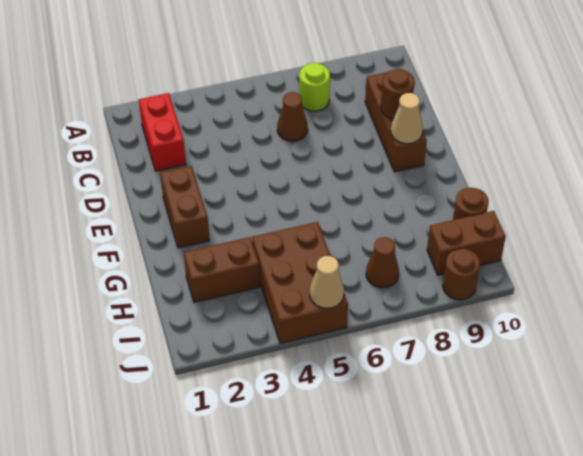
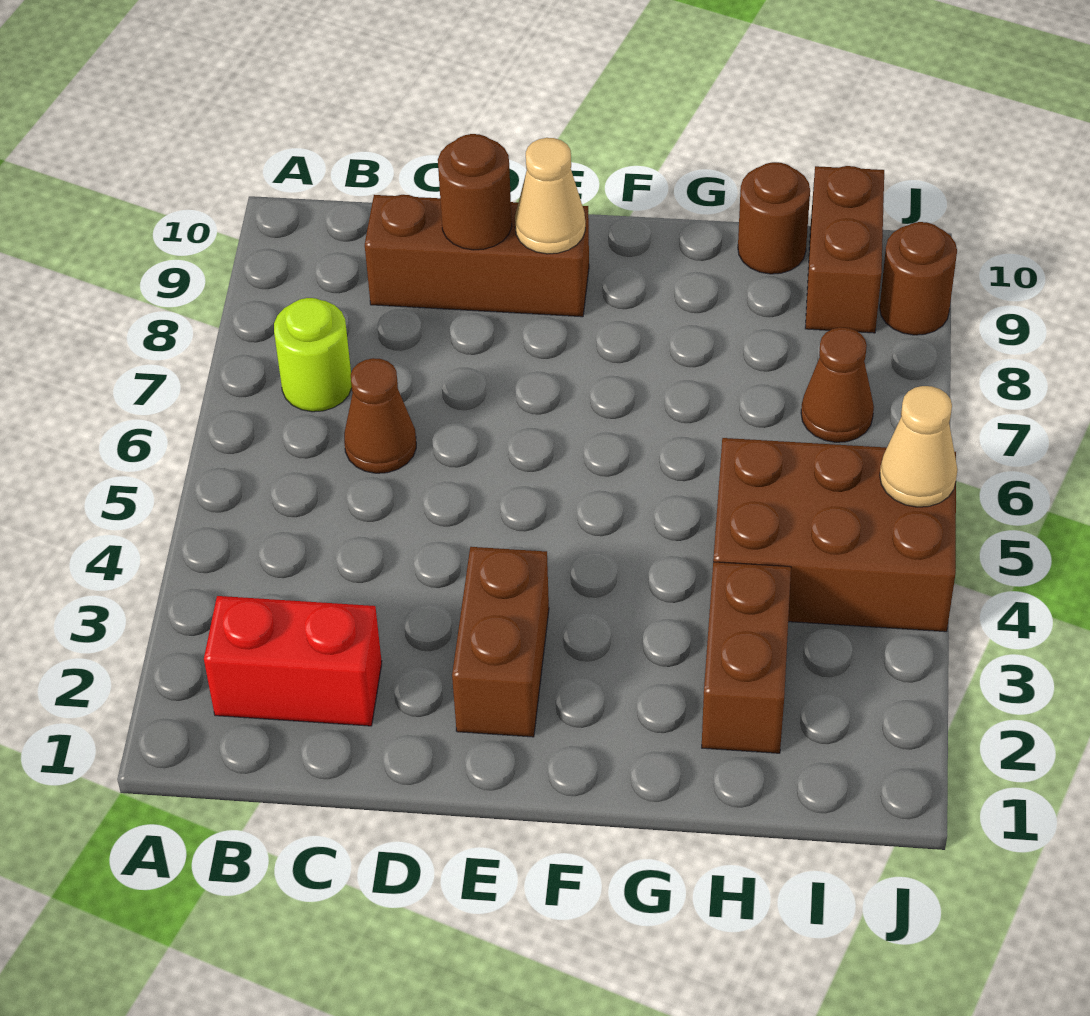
brown brick E2:F2 level 1 -> brown brick E2:E3 level 1

